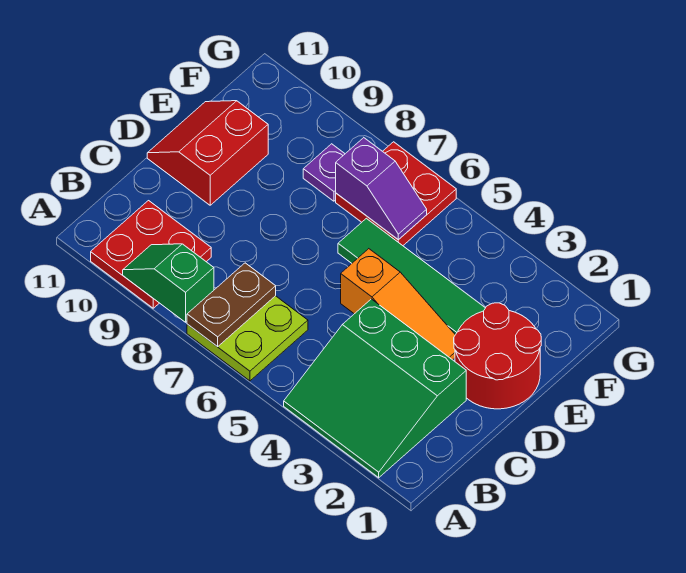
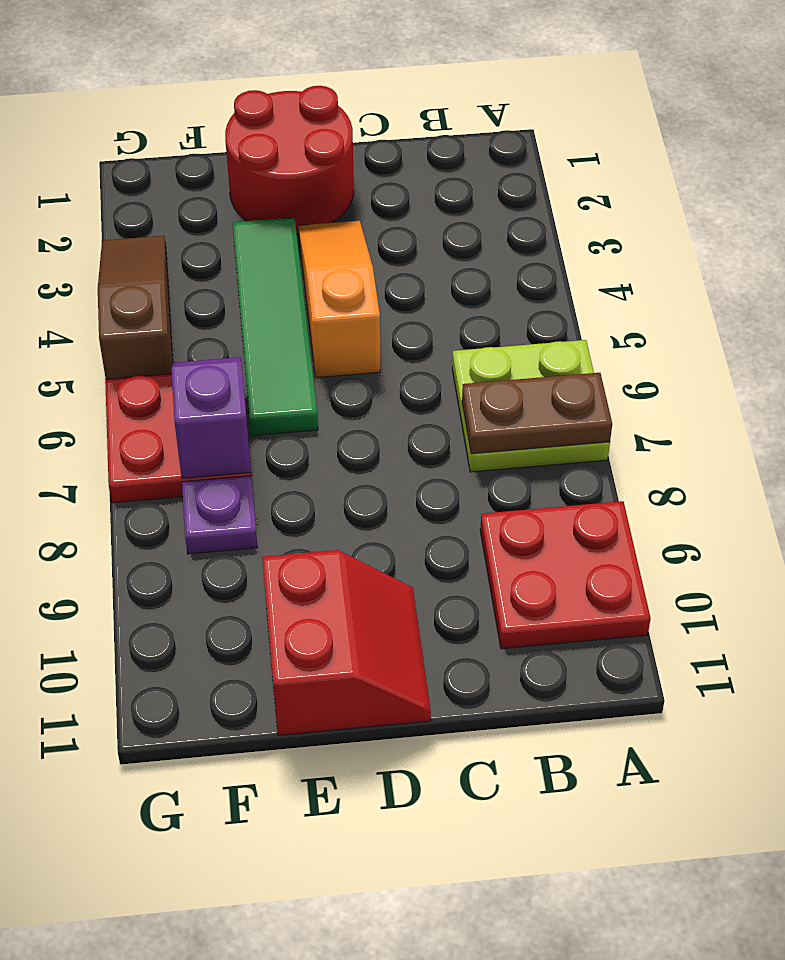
green slope A2:C4 level 1 top C -> none
green slope A8:A9 level 2 top 8 -> none
red slope D10:E11 level 1 top 10 -> red slope D10:E11 level 1 top E
none -> brown slope G3:G5 level 1 top 5

